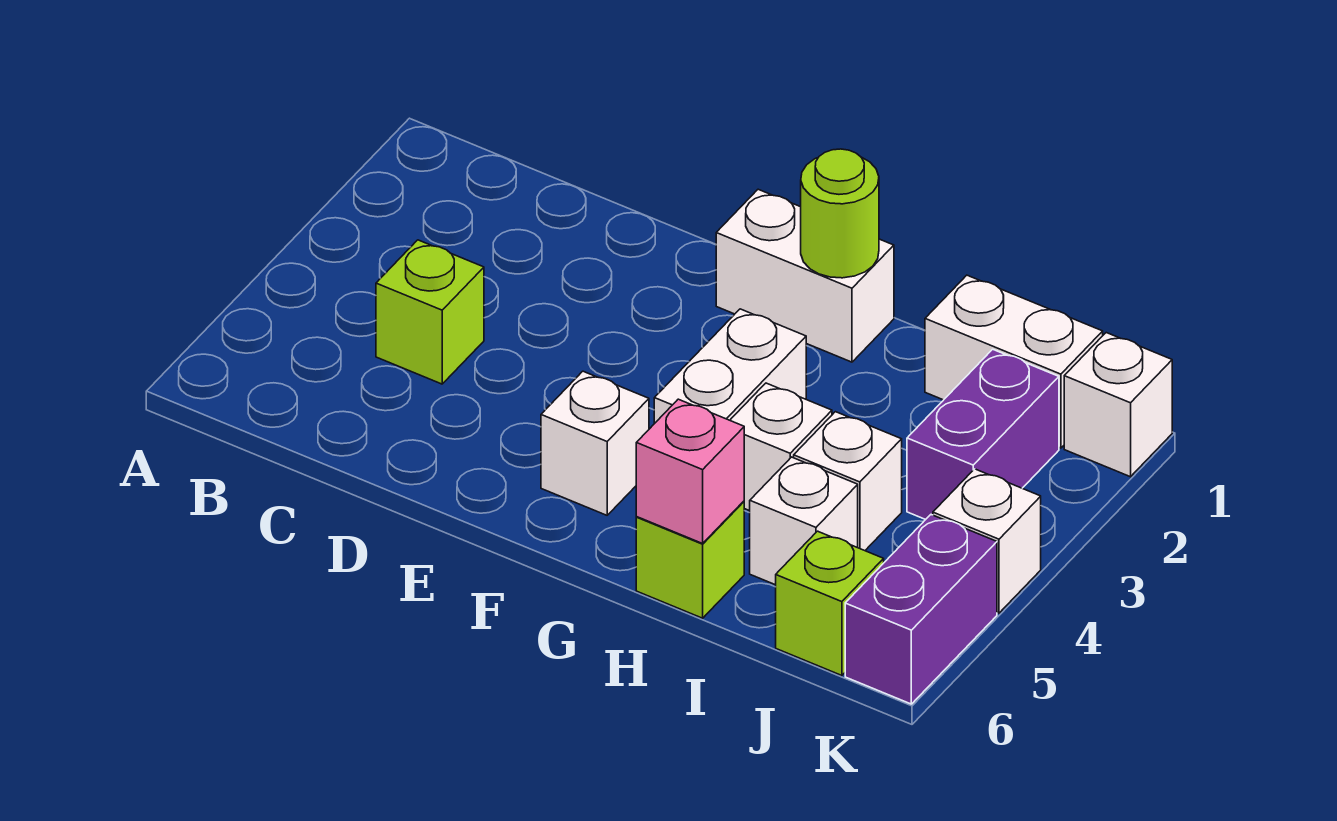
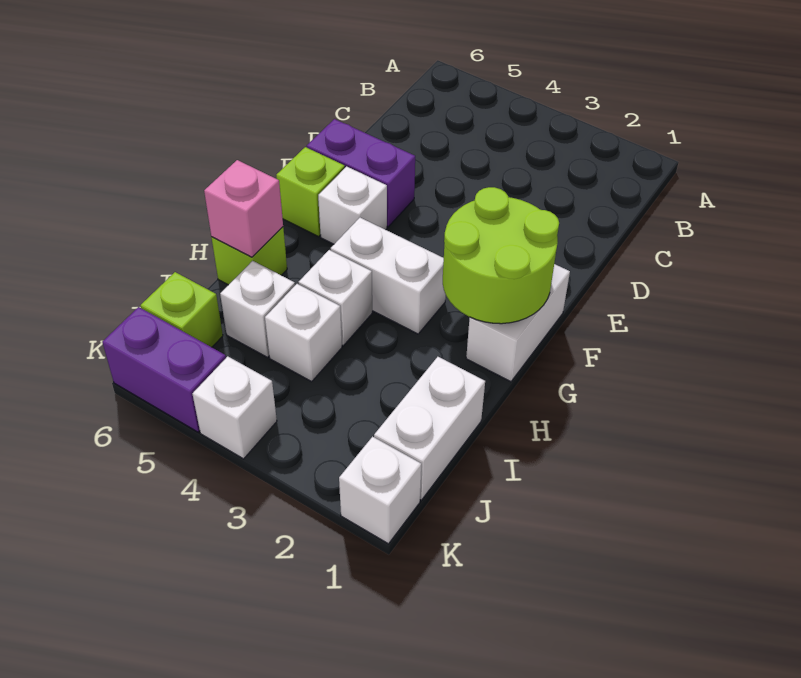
lime brick C4 level 1 -> lime brick F6 level 1
lime round brick G1 level 2 -> lime round brick F1:G2 level 2
purple brick J2:J3 level 1 -> purple brick E5:E6 level 1

